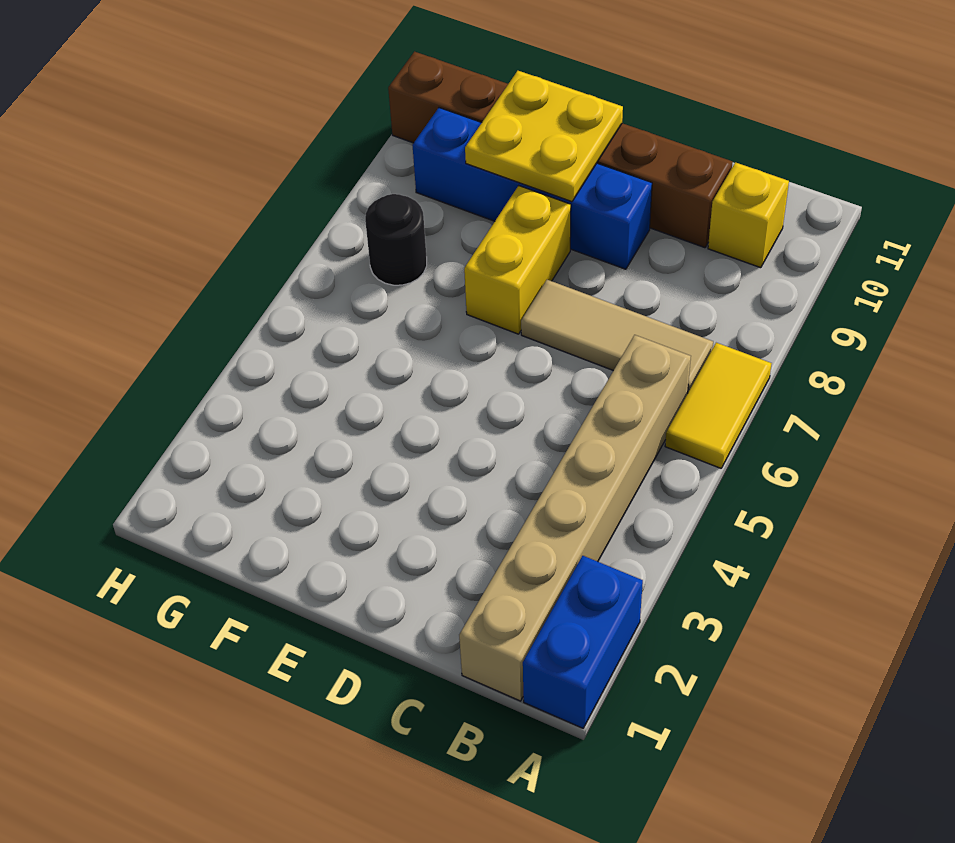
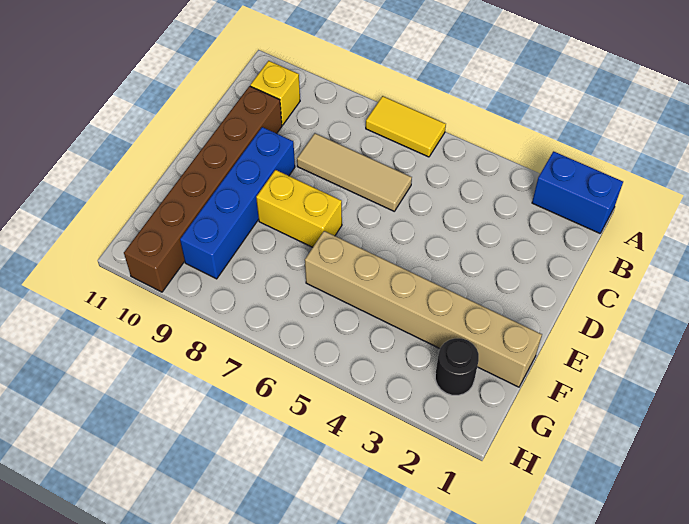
tan brick B1:B6 level 1 -> tan brick F1:F6 level 1
tan tile B7:D7 level 1 -> tan tile C6:C8 level 1
yellow plate E9:F10 level 2 -> none
black round brick G7 level 1 -> black round brick G2 level 1

